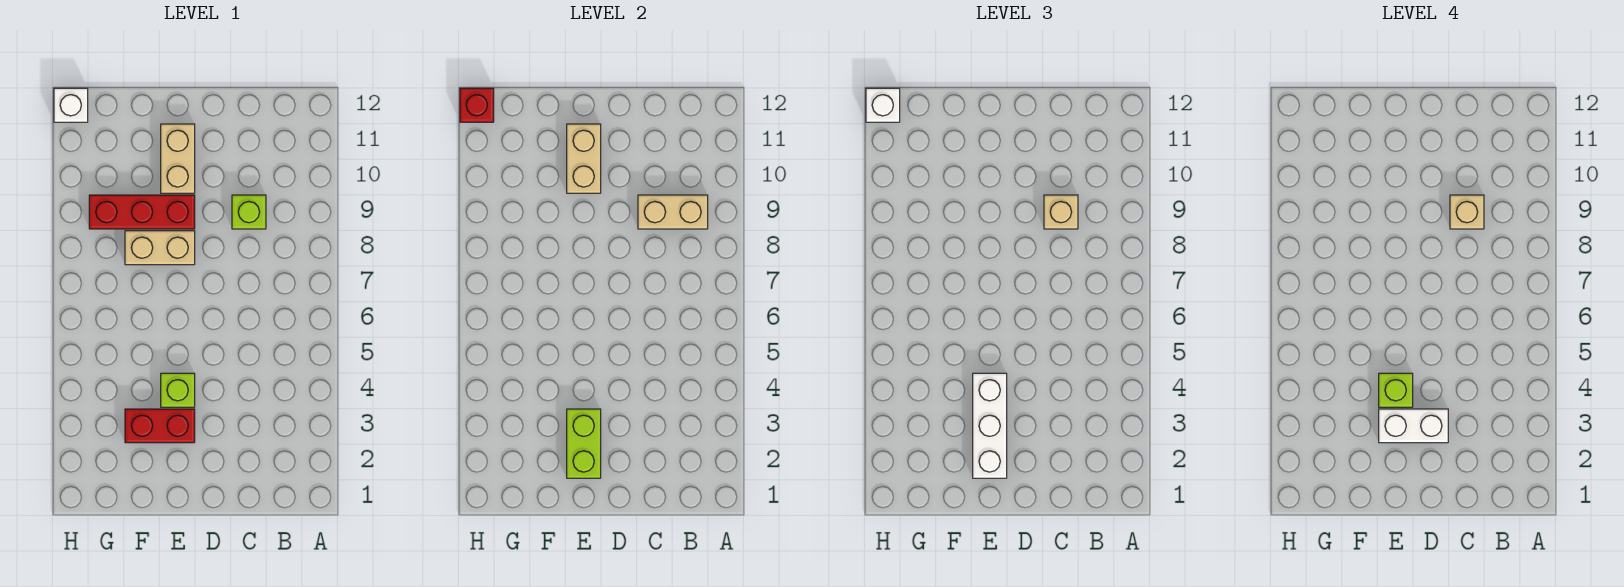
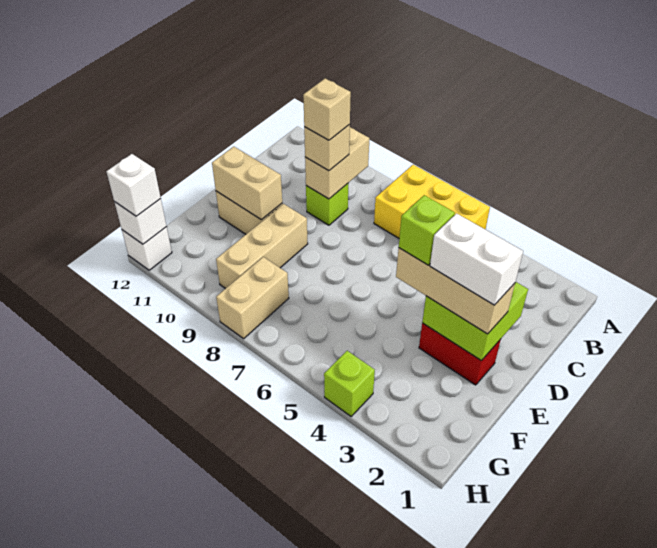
none -> yellow brick A5:B7 level 1
white brick D3:E3 level 4 -> white brick E2:E3 level 4
lime brick E2:E3 level 2 -> lime brick D2:E3 level 2
white brick E2:E4 level 3 -> tan brick E2:E4 level 3
red brick E3:F3 level 1 -> red brick E2:E3 level 1
lime brick E4 level 1 -> lime brick H4 level 1
tan brick E8:F8 level 1 -> tan brick G8:H8 level 1
red brick E9:G9 level 1 -> tan brick E9:G9 level 1
red brick H12 level 2 -> white brick H12 level 2

